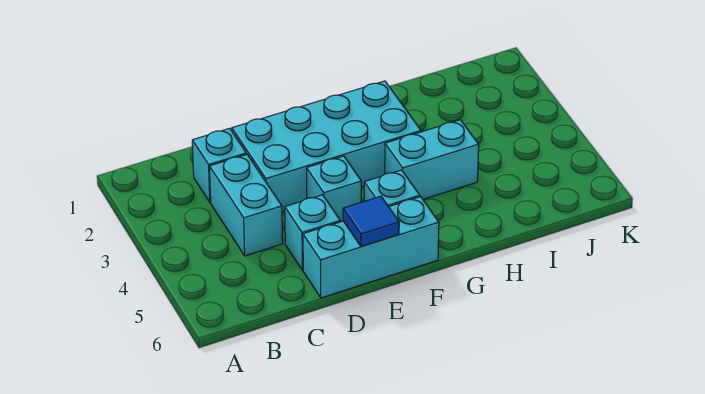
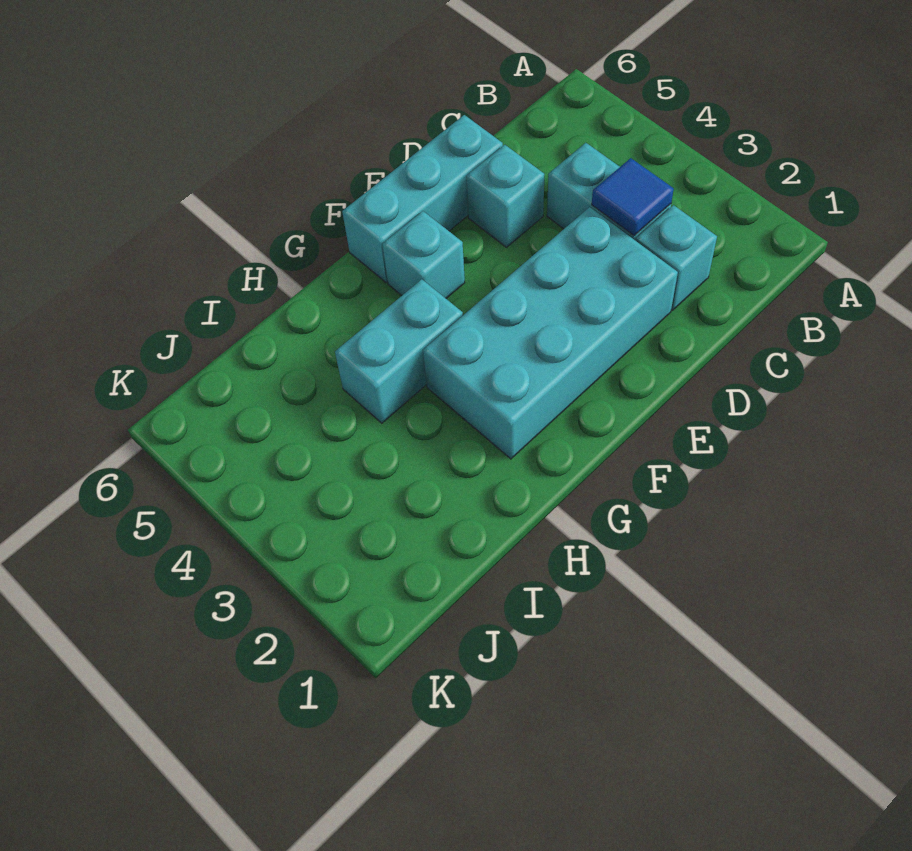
cyan brick E4 level 1 -> none
blue tile E6 level 2 -> blue tile C3 level 2

